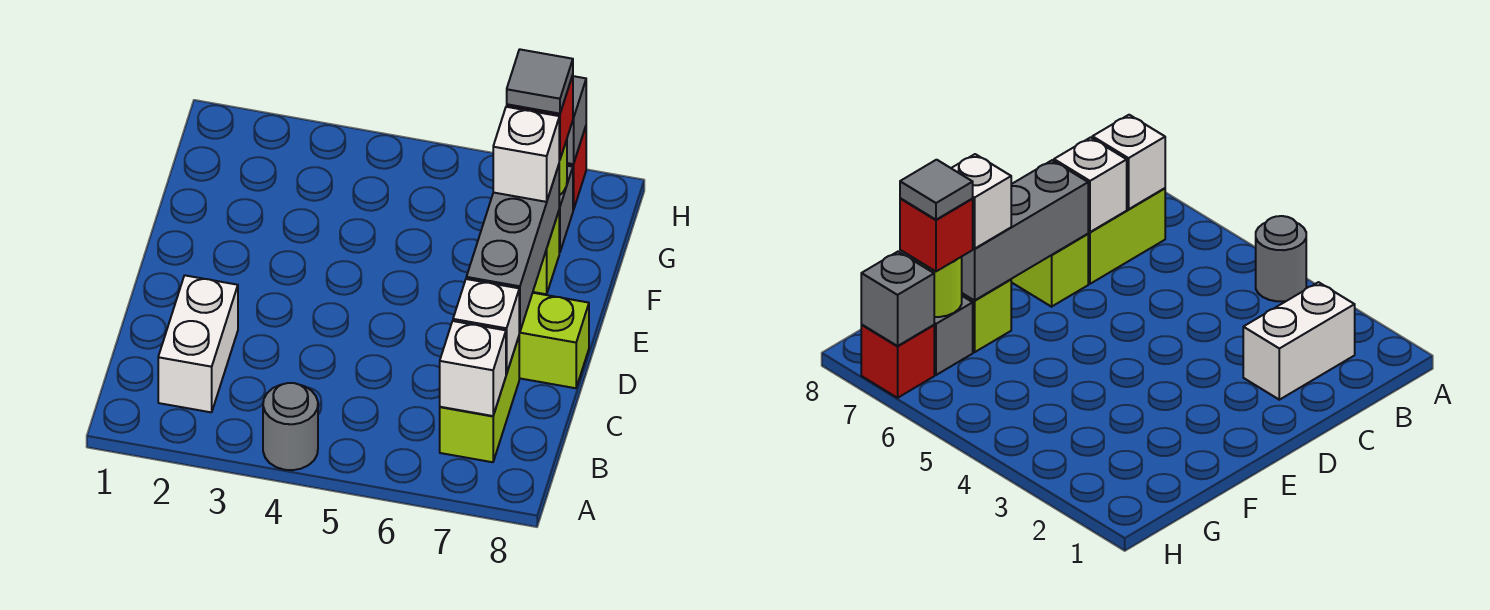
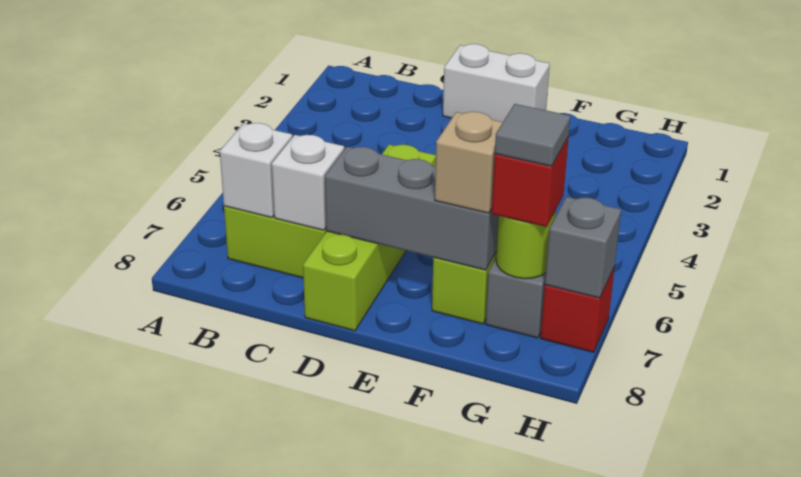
grey round brick A4 level 1 -> none
white brick B2:C2 level 1 -> white brick D1:E1 level 1
lime brick D7:D8 level 1 -> lime brick D5:D8 level 1
white brick F7 level 3 -> tan brick F7 level 3

